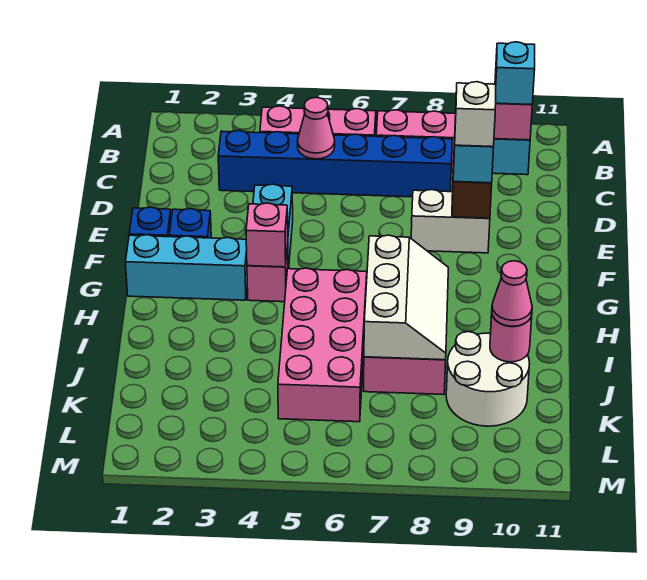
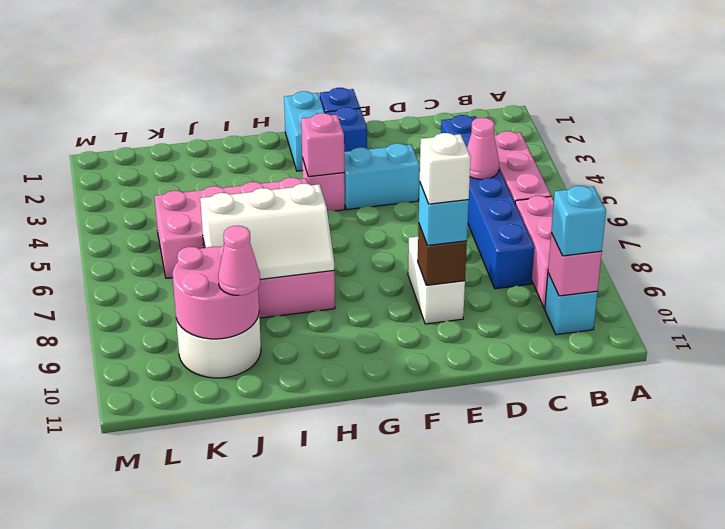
cyan brick G1:G3 level 1 -> cyan brick G1:G2 level 1
pink round brick J10 level 2 -> pink round brick J9:K10 level 2

